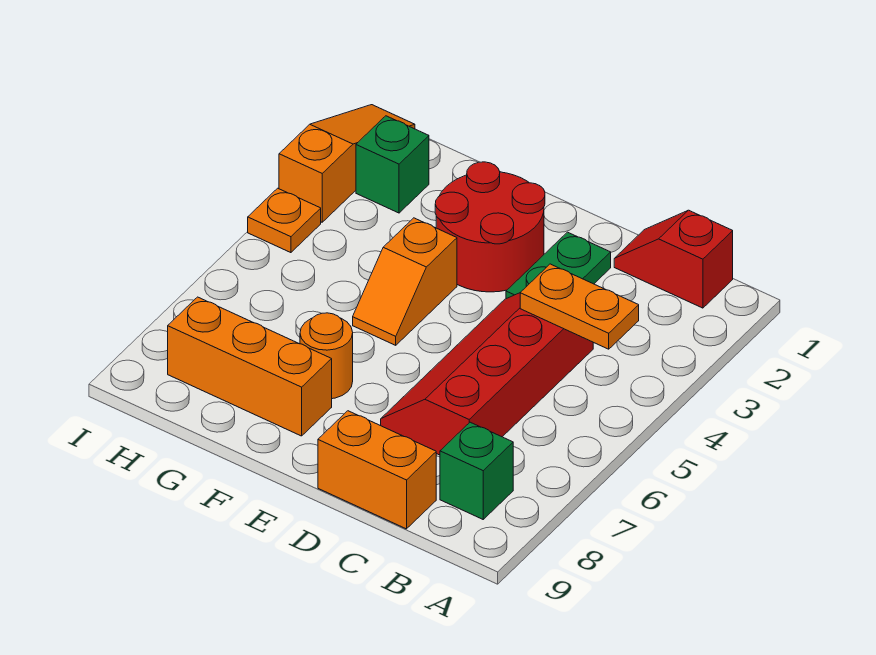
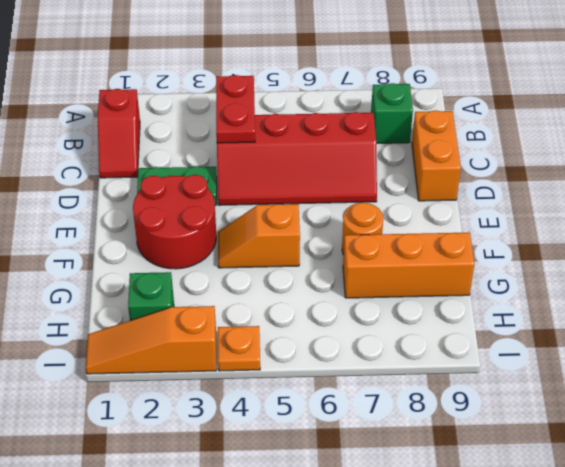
orange plate B4:C4 level 2 -> red plate B4:C4 level 2
orange slope F4:F5 level 1 top 4 -> orange slope F4:F5 level 1 top 5
orange brick F8:H8 level 1 -> orange brick G7:G9 level 1

